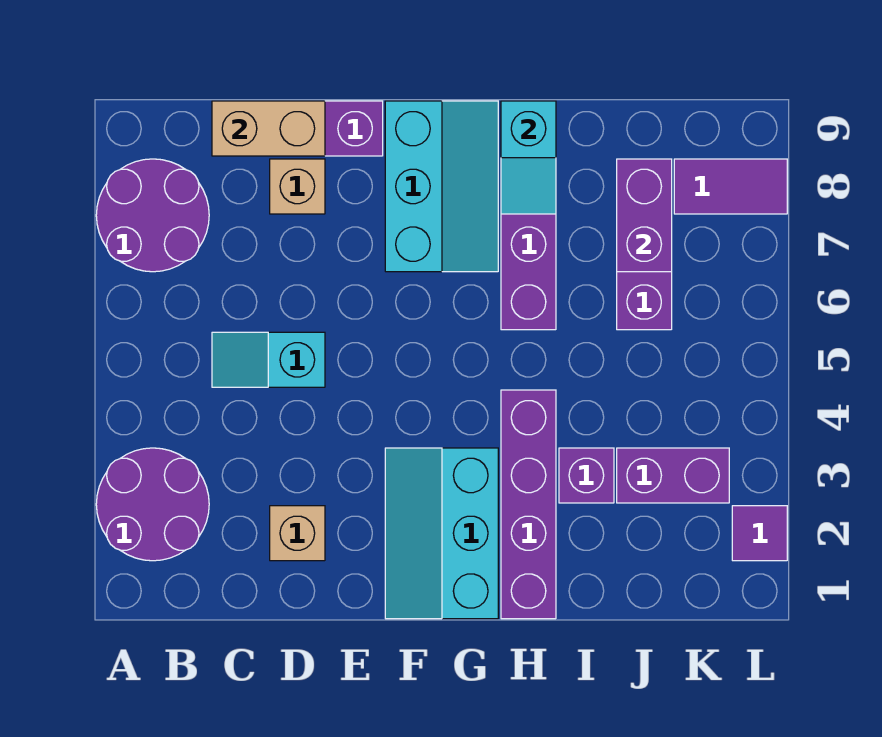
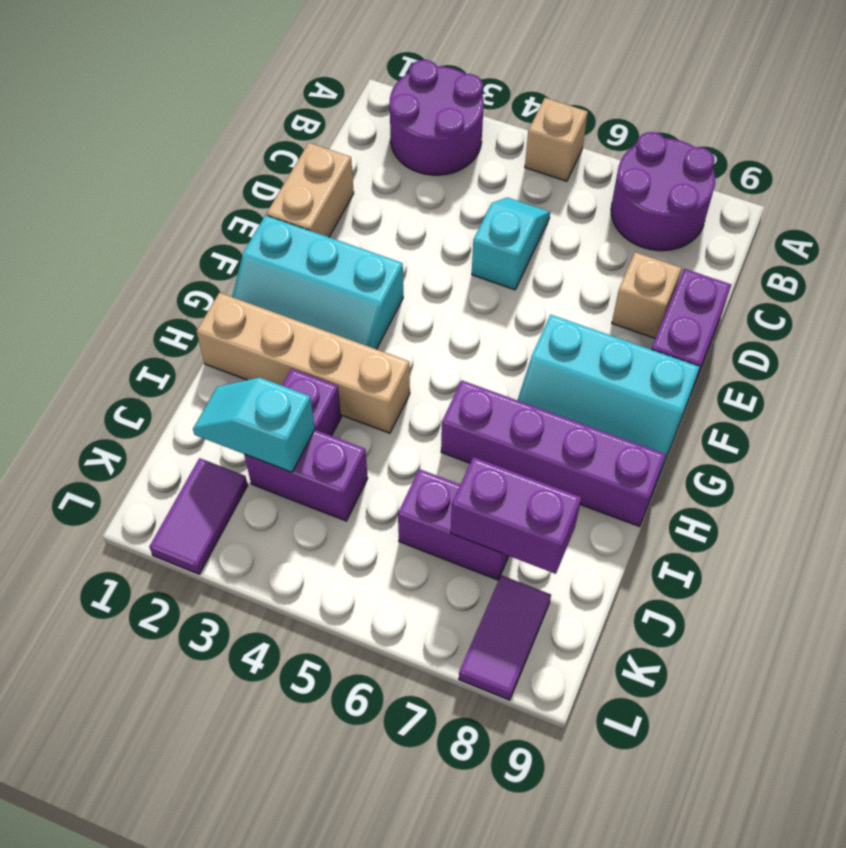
tan brick C9:D9 level 2 -> tan brick D1:E1 level 1
tan brick D2 level 1 -> tan brick A5 level 1
cyan slope F1:G3 level 1 top G -> cyan slope F1:G3 level 1 top F
purple brick H1:H4 level 1 -> tan brick H1:H4 level 1
cyan slope H8:H9 level 2 top 9 -> cyan slope J2:J3 level 2 top 3
purple brick J3:K3 level 1 -> purple brick J3:J4 level 1
purple tile L2 level 1 -> purple tile K2:L2 level 1

